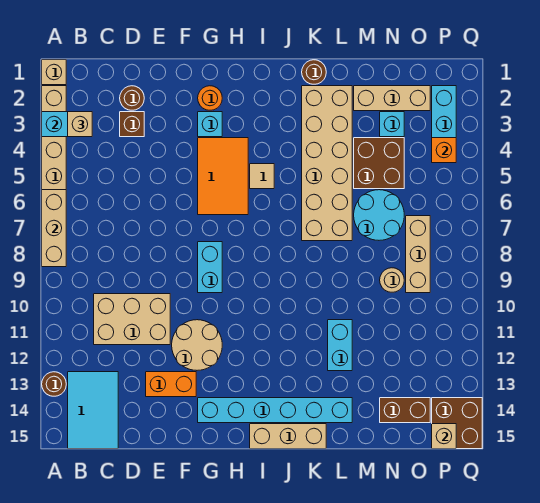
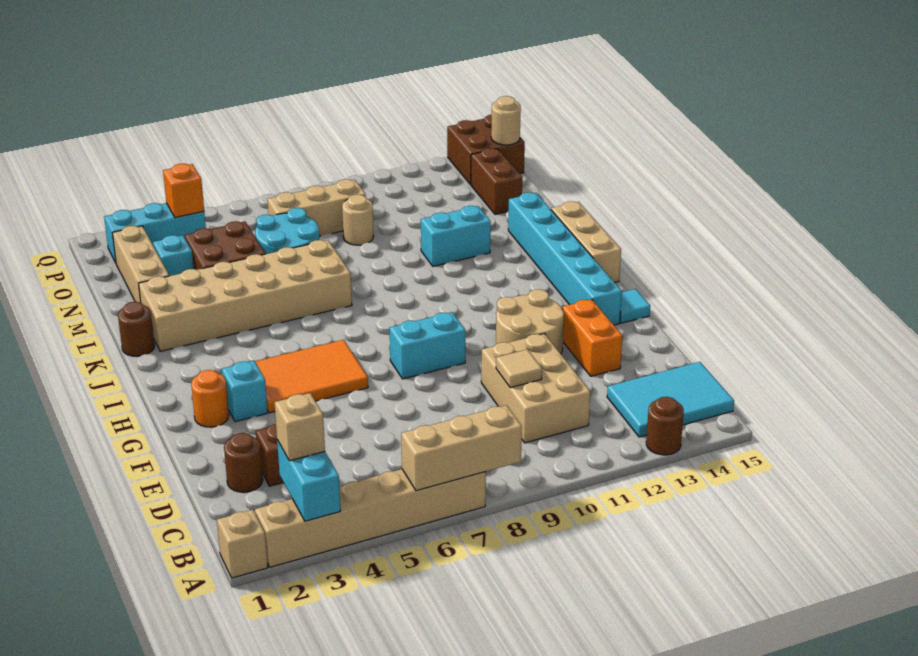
none -> cyan tile G15 level 1
tan tile I5 level 1 -> tan tile D10 level 2
tan brick P15 level 2 -> tan round brick P15 level 2

